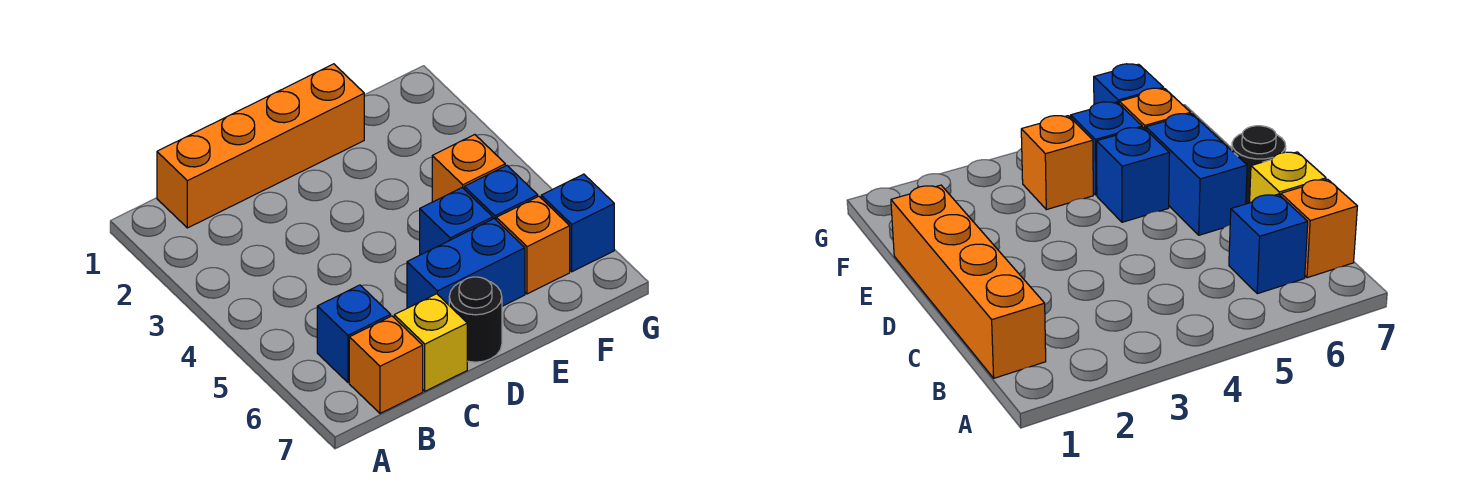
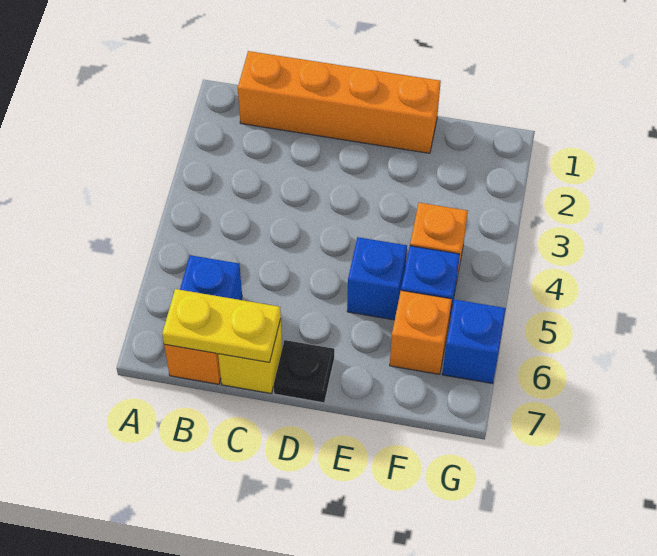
none -> yellow plate B7:C7 level 2
blue brick D6:E6 level 1 -> none
black round brick D7 level 1 -> black plate D7 level 1

